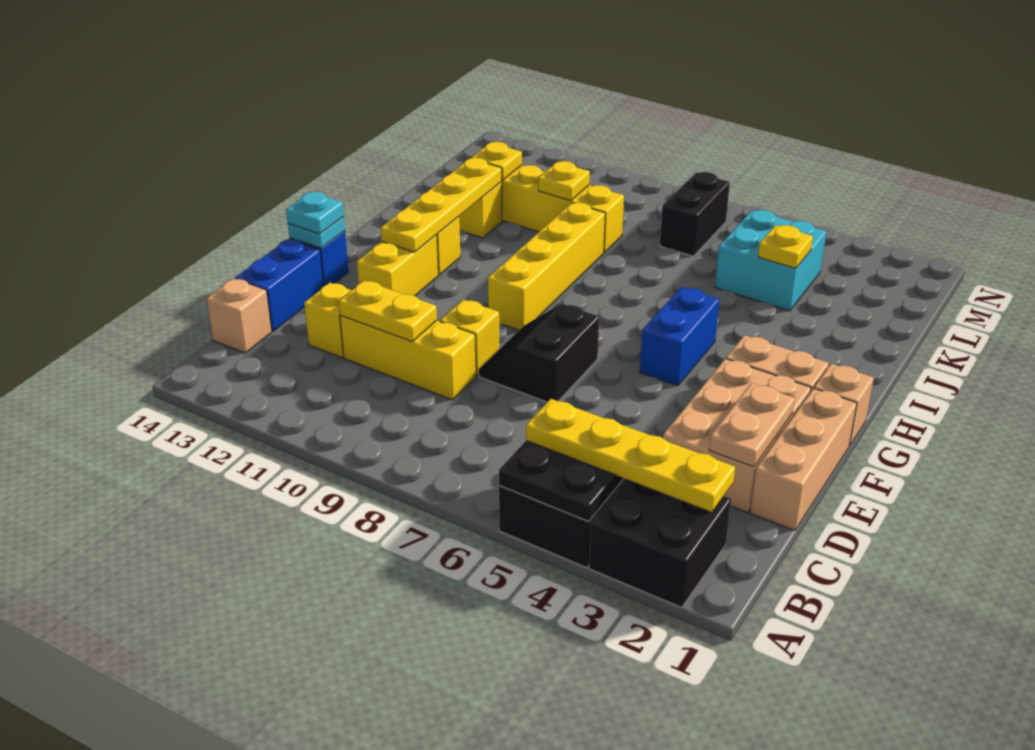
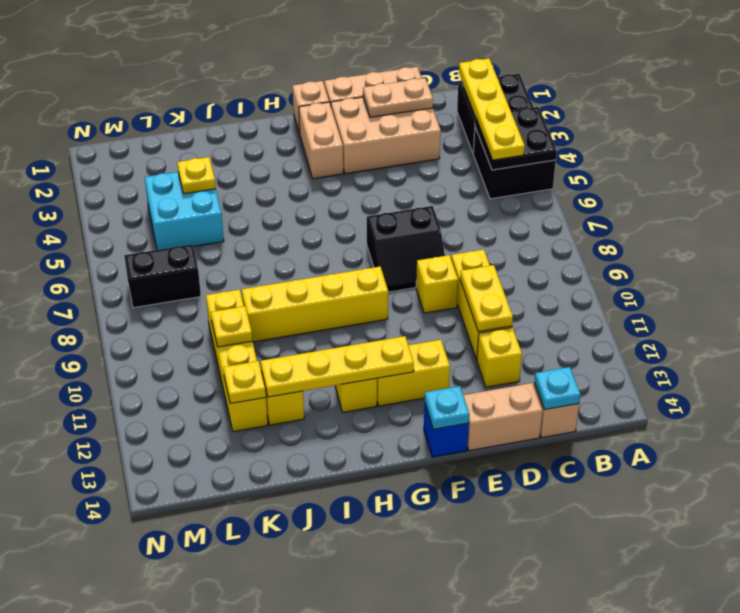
blue brick D14:E14 level 1 -> tan brick D14:E14 level 1
cyan plate F14 level 3 -> cyan plate C14 level 2
blue brick G5:H5 level 1 -> none

